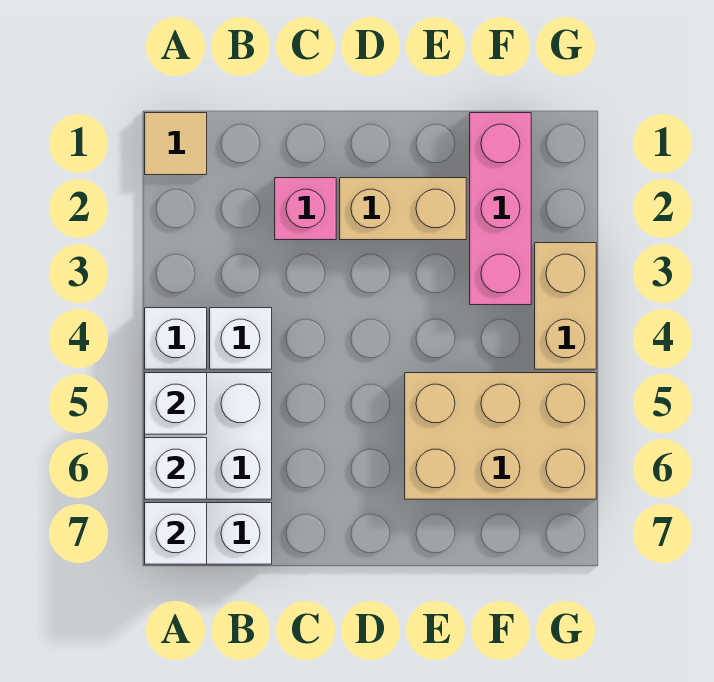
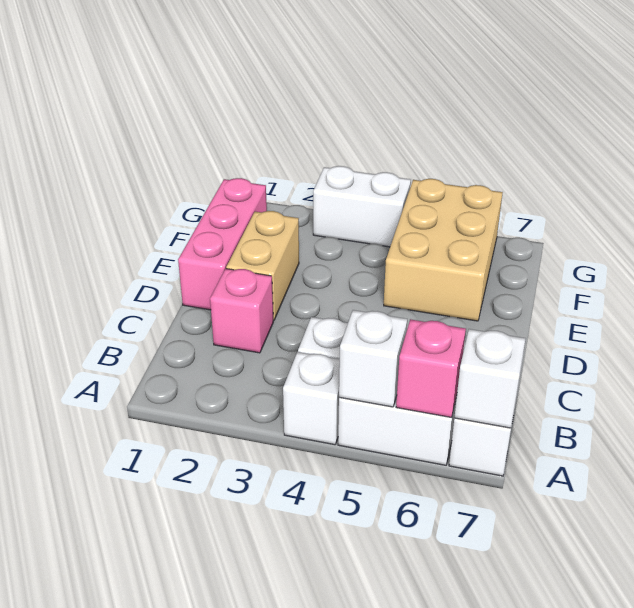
tan tile A1 level 1 -> none
white brick A6 level 2 -> pink brick A6 level 2
pink brick F1:F3 level 1 -> pink brick D1:F1 level 1
tan brick G3:G4 level 1 -> white brick G3:G4 level 1

